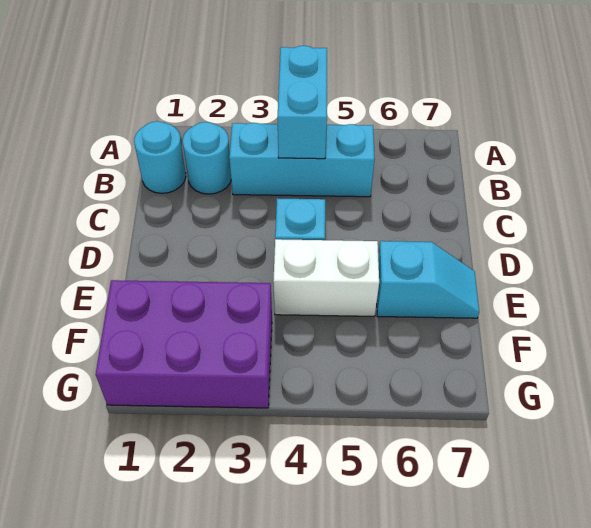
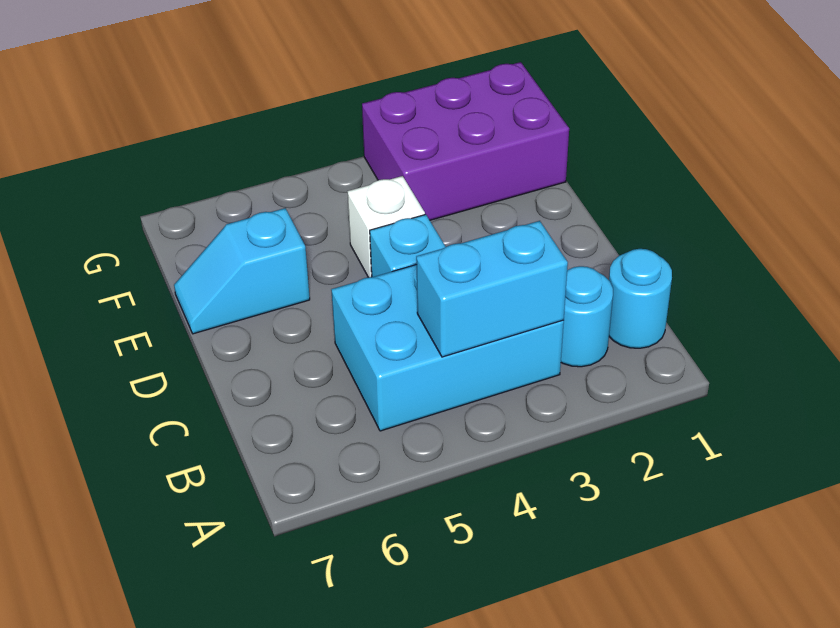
cyan brick A4:B4 level 2 -> cyan brick B3:B4 level 2
cyan brick B3:B5 level 1 -> cyan brick B3:C5 level 1
white brick E4:E5 level 1 -> white brick E4 level 1

